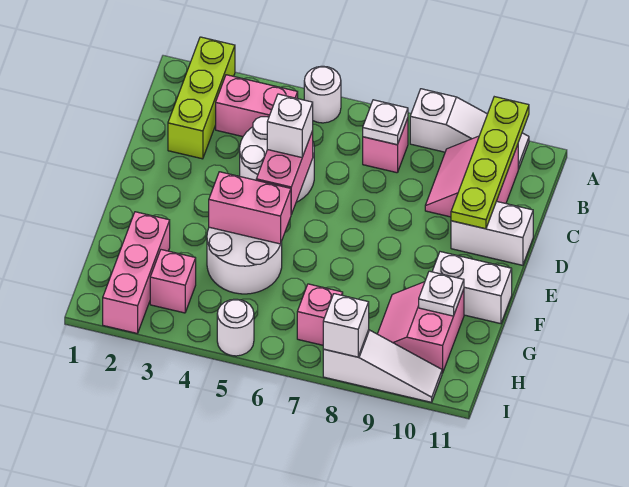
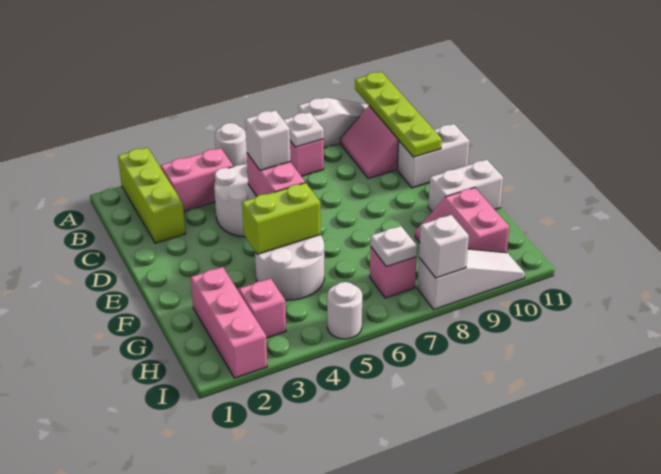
pink brick F4:F5 level 2 -> lime brick F4:F5 level 2
white plate G10 level 2 -> white plate H7 level 2

